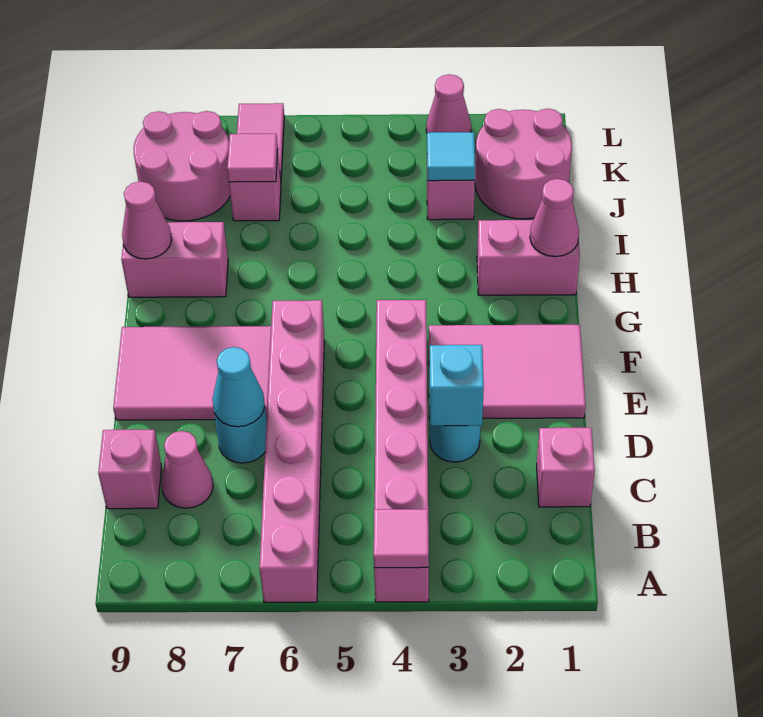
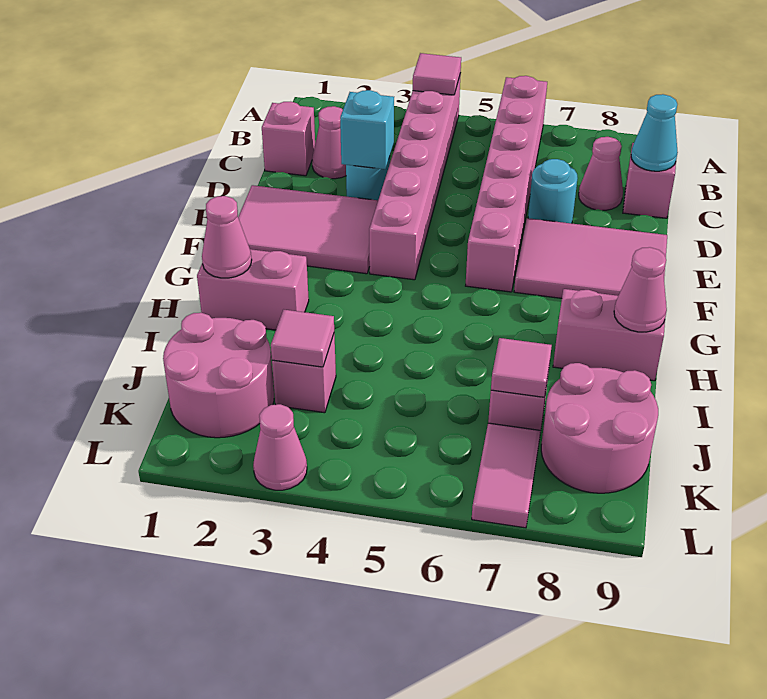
none -> pink cone C2 level 1
cyan cone D7 level 2 -> cyan cone C9 level 2
cyan tile J3 level 2 -> pink tile J3 level 2

